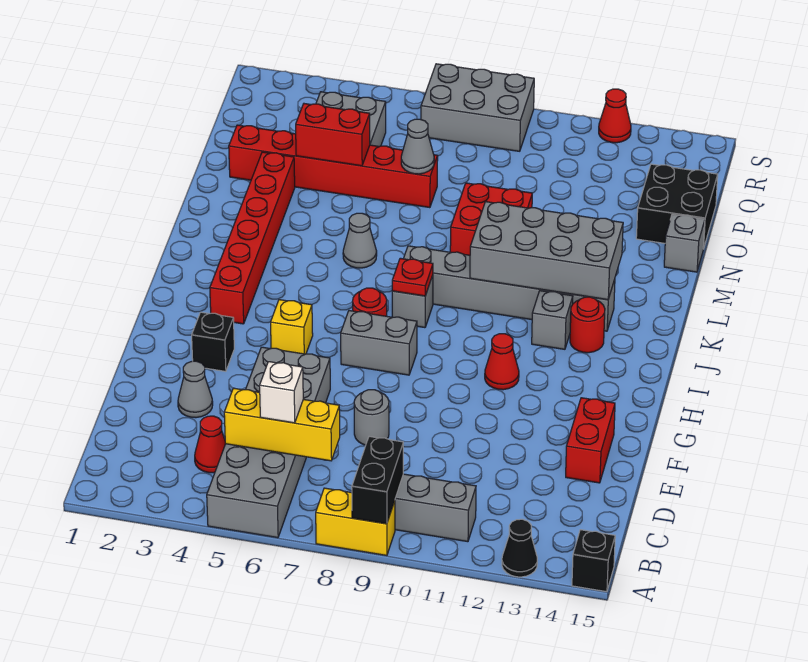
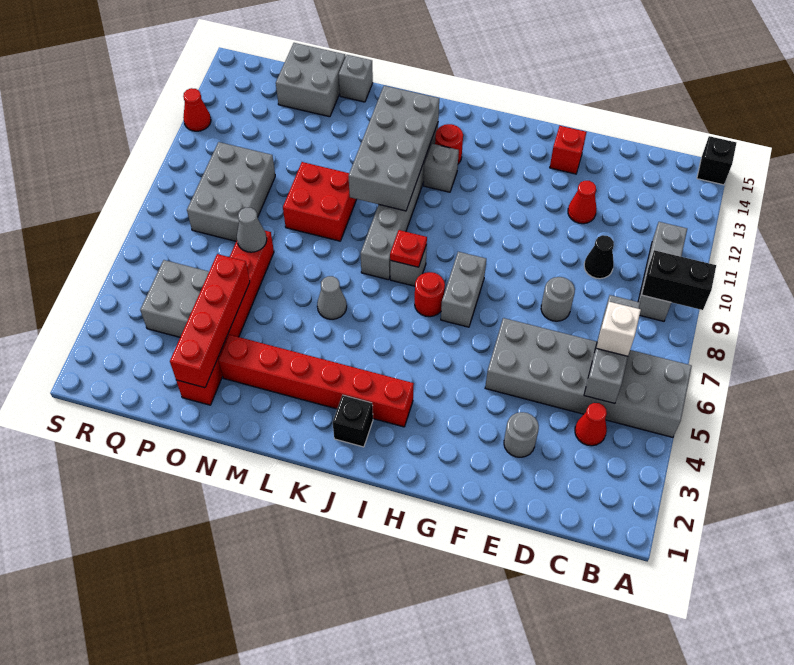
yellow brick A8:A9 level 1 -> none
black cone A13 level 1 -> black cone D10 level 1
yellow brick C5:C7 level 2 -> grey brick C5:C7 level 2
grey cone E3 level 1 -> grey round brick E3 level 1
red brick E14:F14 level 1 -> red brick F14 level 1
black brick G3 level 1 -> black brick J2 level 1
yellow brick H5 level 1 -> none
red cone H11 level 1 -> red cone E12 level 1
red brick O4:O5 level 2 -> red brick O2:O5 level 2
black brick O14:P15 level 1 -> grey brick O14:P15 level 1
grey brick R7:S9 level 1 -> grey brick P8:Q10 level 1

